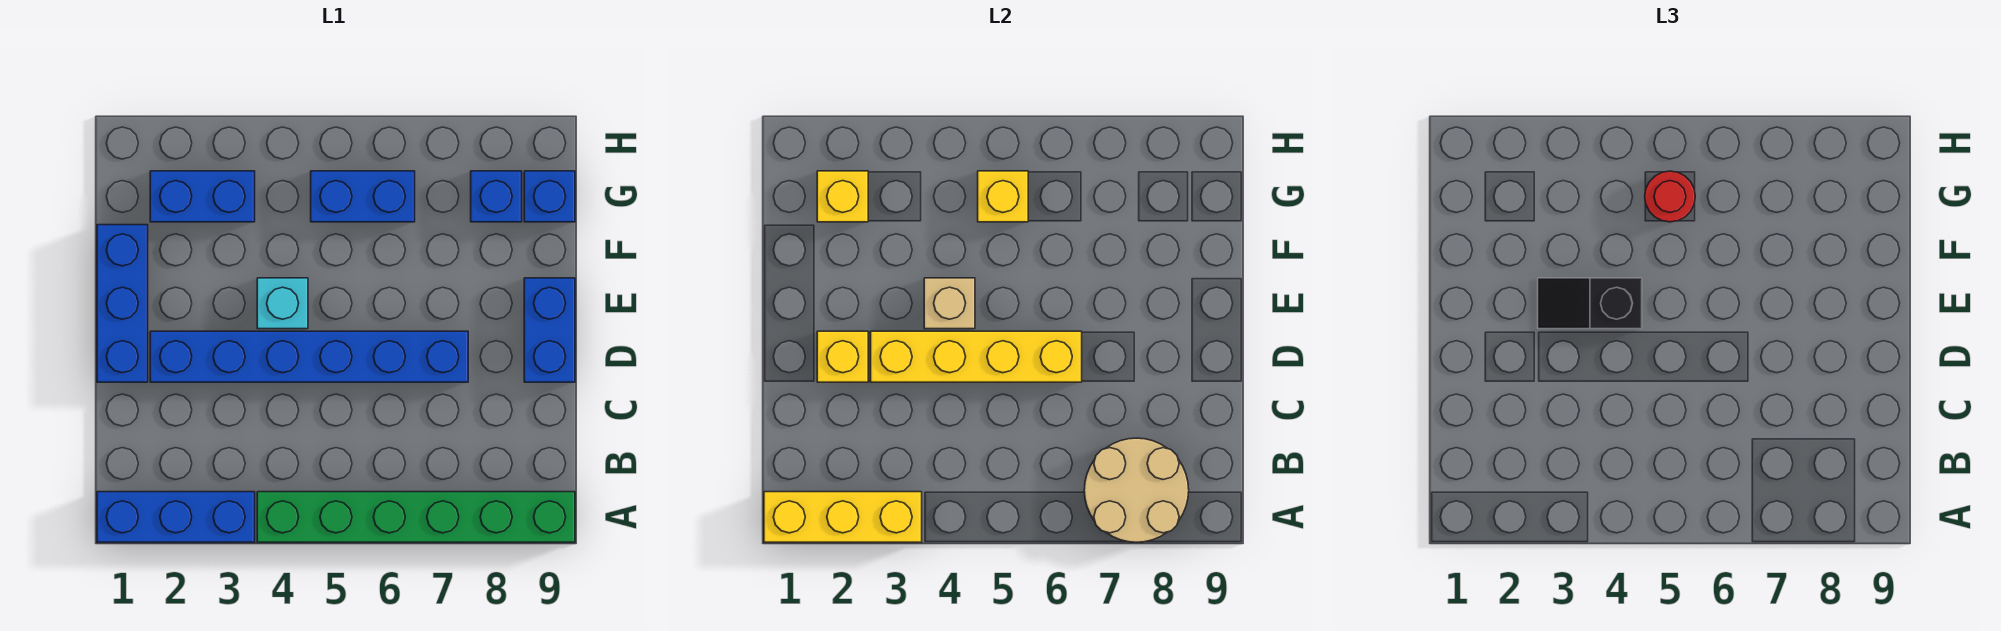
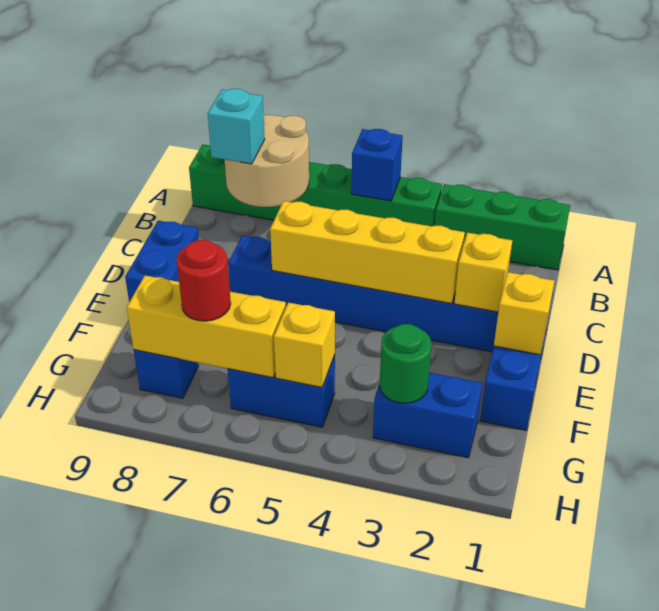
blue brick A1:A3 level 1 -> green brick A1:A3 level 1
yellow brick A1:A3 level 2 -> yellow brick G6:G8 level 2
black slope E3:E4 level 3 top 4 -> none
cyan brick E4 level 1 -> cyan brick B8 level 3
tan brick E4 level 2 -> none
yellow brick G2 level 2 -> yellow brick E1 level 2
none -> green round brick G3 level 2
red round brick G5 level 3 -> red round brick G7 level 3
blue brick G9 level 1 -> blue brick A5 level 2

